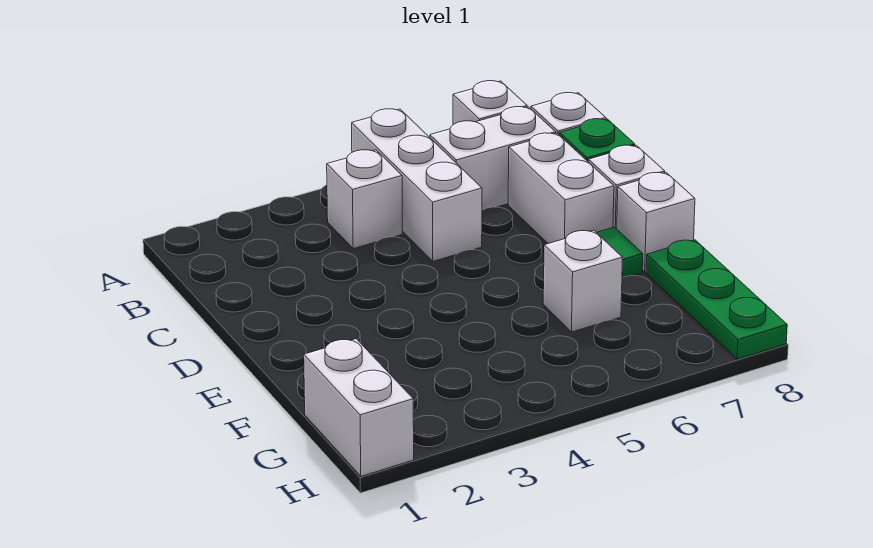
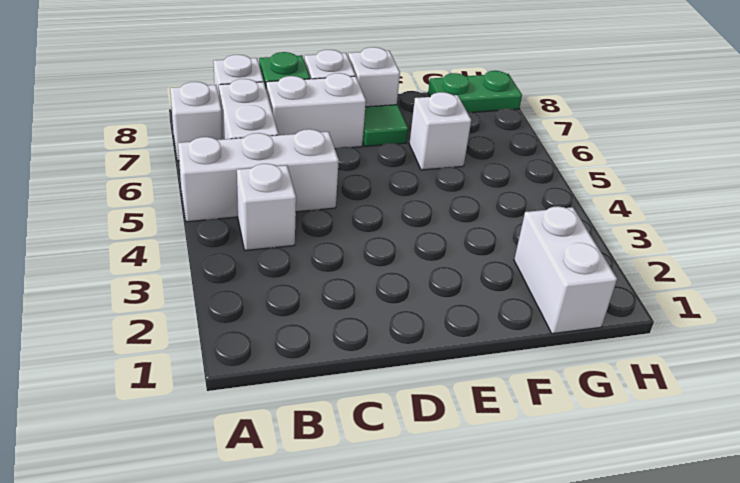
green plate F8:H8 level 1 -> green plate G8:H8 level 1
white brick G1:H1 level 1 -> white brick G1:G2 level 1

